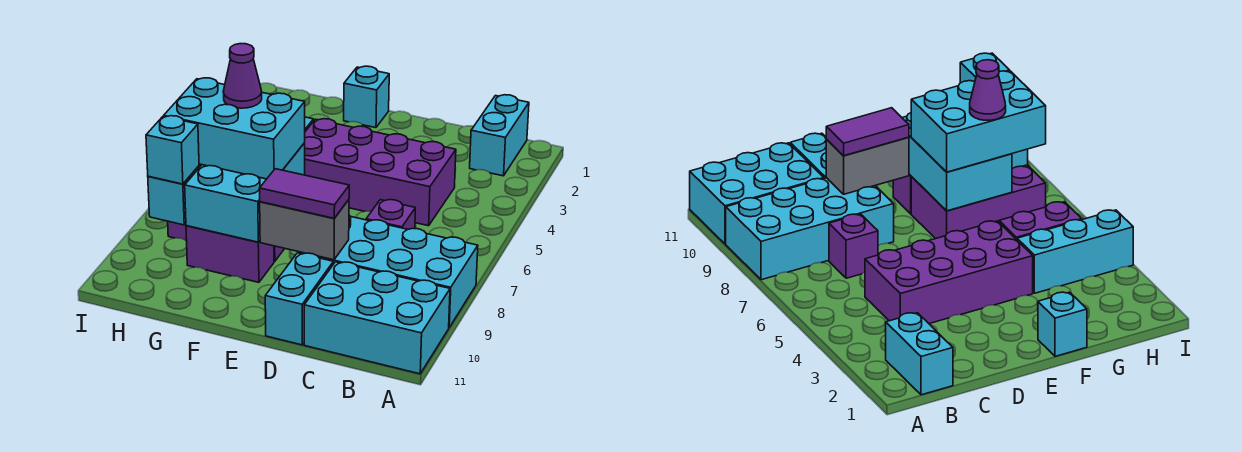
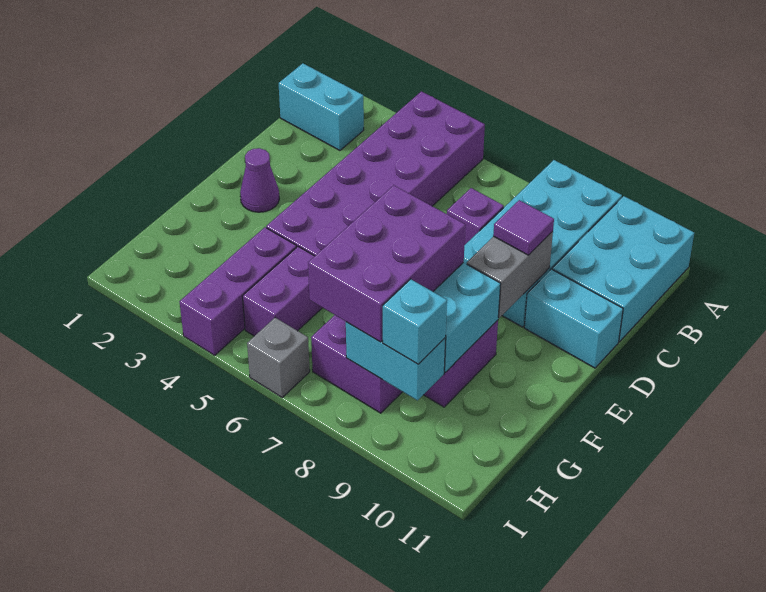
purple brick C4:F5 level 1 -> purple brick A4:F5 level 1
purple tile D9:E9 level 3 -> purple tile D9 level 3
cyan brick F1 level 1 -> none
cyan brick F7:H8 level 3 -> purple brick F7:H8 level 3
cyan brick G4:I4 level 1 -> purple brick G4:I4 level 1
purple cone G7 level 4 -> purple cone E2 level 1
none -> grey brick I6 level 1

